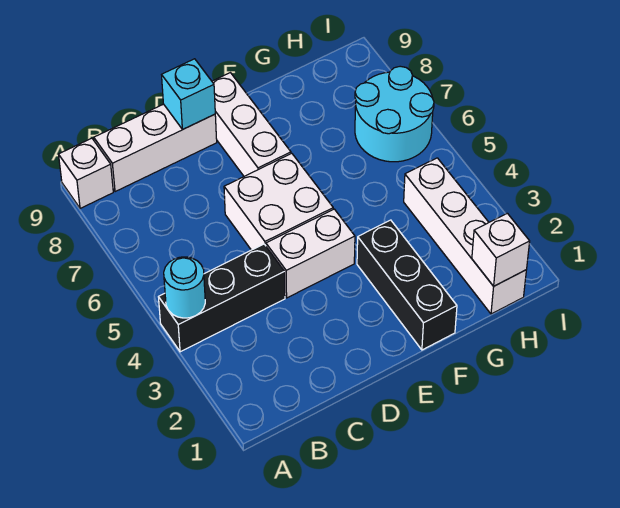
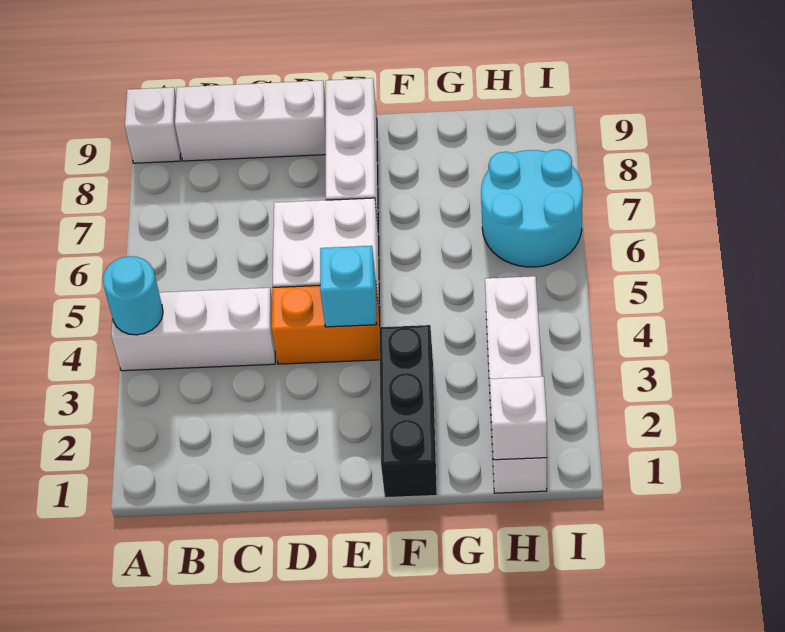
black brick A4:C4 level 1 -> white brick A4:C4 level 1
white brick D4:E4 level 1 -> orange brick D4:E4 level 1
cyan brick D9 level 2 -> cyan brick E4 level 2

